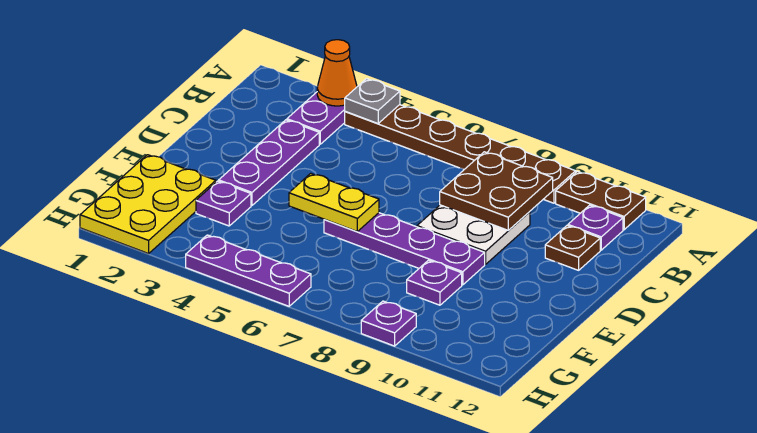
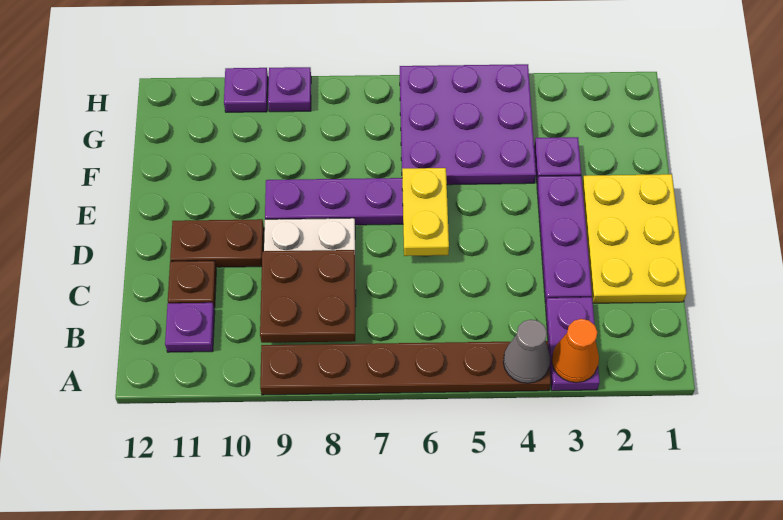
grey plate A4 level 2 -> grey cone A4 level 2
brown plate A10:A11 level 1 -> brown plate D10:D11 level 1
yellow plate E5:E6 level 2 -> yellow plate D6:E6 level 2
yellow plate F1:H2 level 1 -> yellow plate C1:E2 level 1
purple plate F9 level 1 -> purple plate H10 level 1
purple plate H4:H6 level 1 -> purple plate F4:H6 level 1

